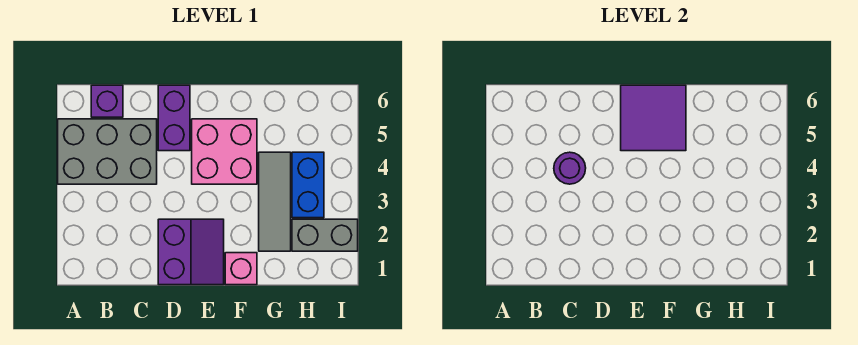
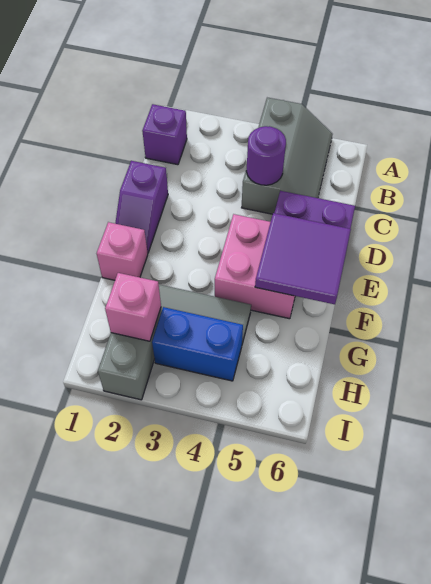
grey brick A4:C5 level 1 -> grey slope A4:C5 level 1 top 4
purple brick B6 level 1 -> purple brick B1 level 1
purple slope D1:E2 level 1 top D -> purple slope D1:E1 level 1 top D
none -> pink brick H2 level 2

